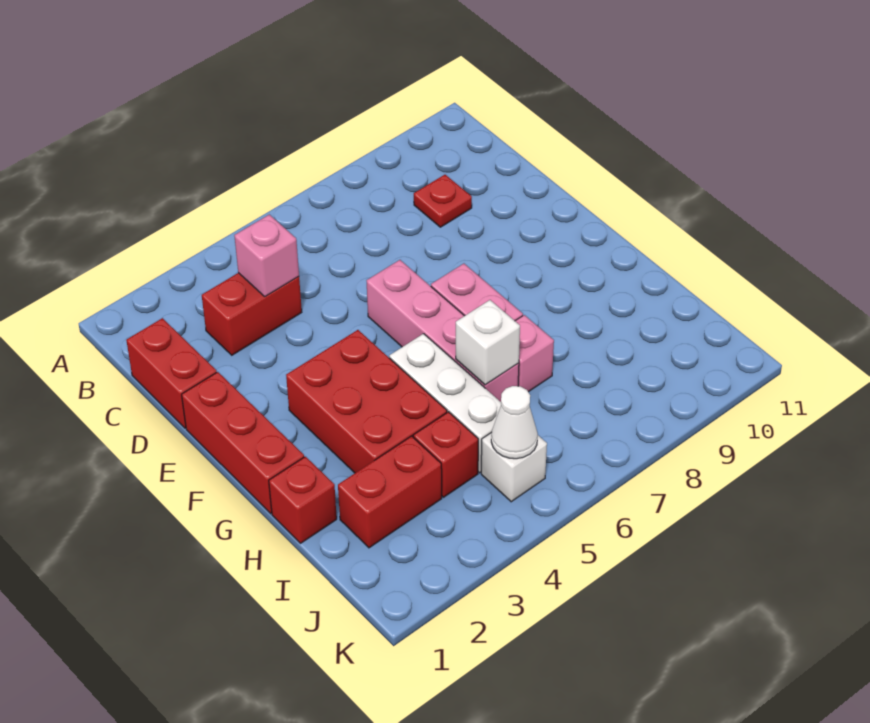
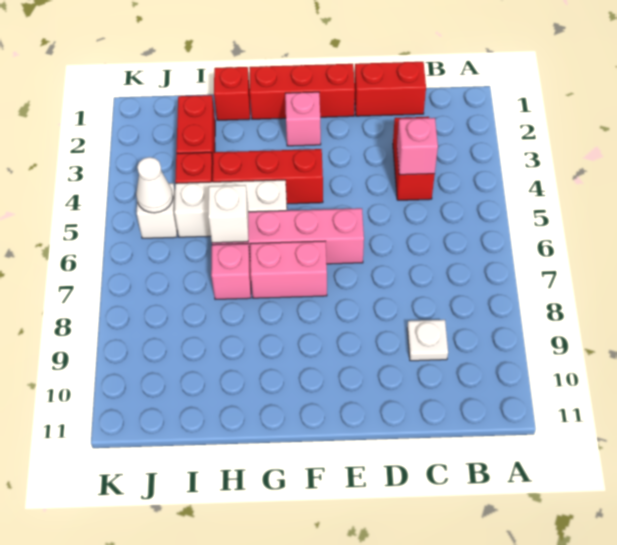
red plate C9 level 1 -> white plate C9 level 1
none -> pink brick F2 level 1
red brick F3:H4 level 1 -> red brick F4:H4 level 1

